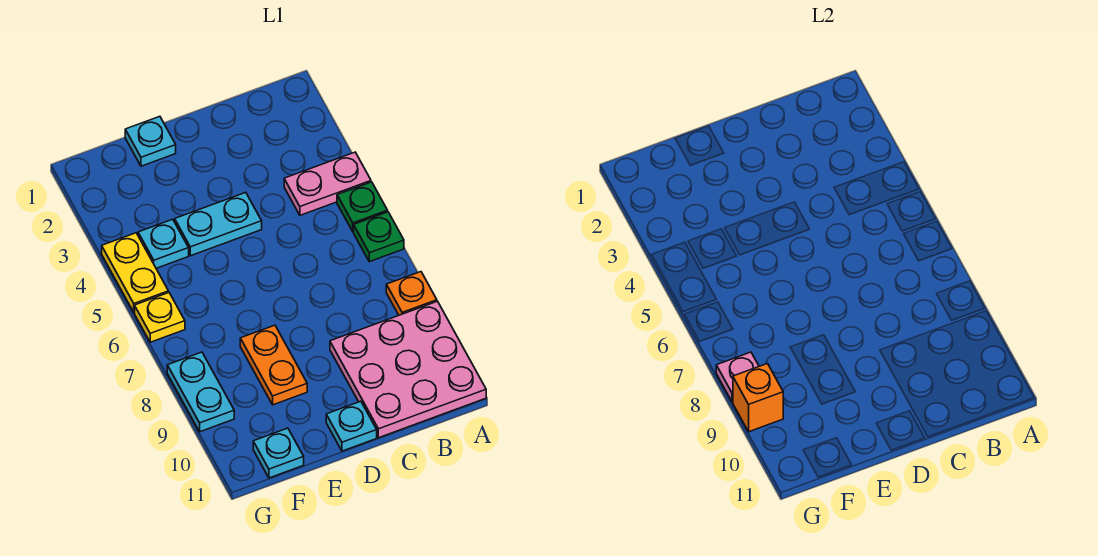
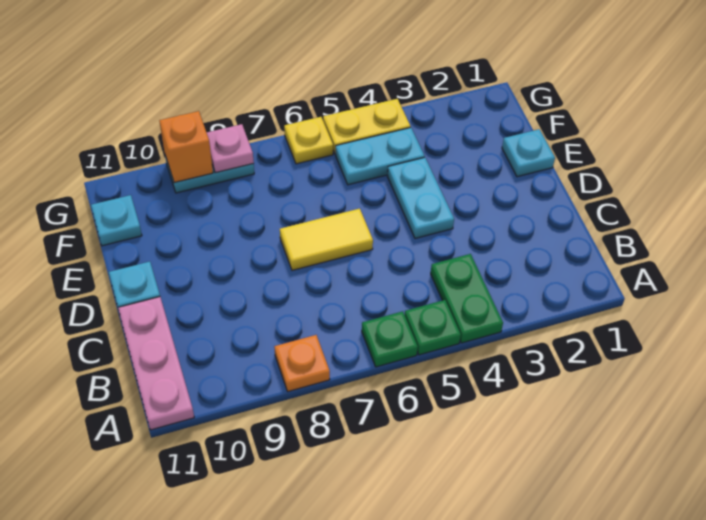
pink plate A4:B4 level 1 -> green plate A4:B4 level 1
pink plate A9:C11 level 1 -> pink plate A11:C11 level 1
none -> yellow tile D6:D7 level 1
orange plate E8:E9 level 1 -> none
cyan plate F4 level 1 -> cyan plate F4:F5 level 1

